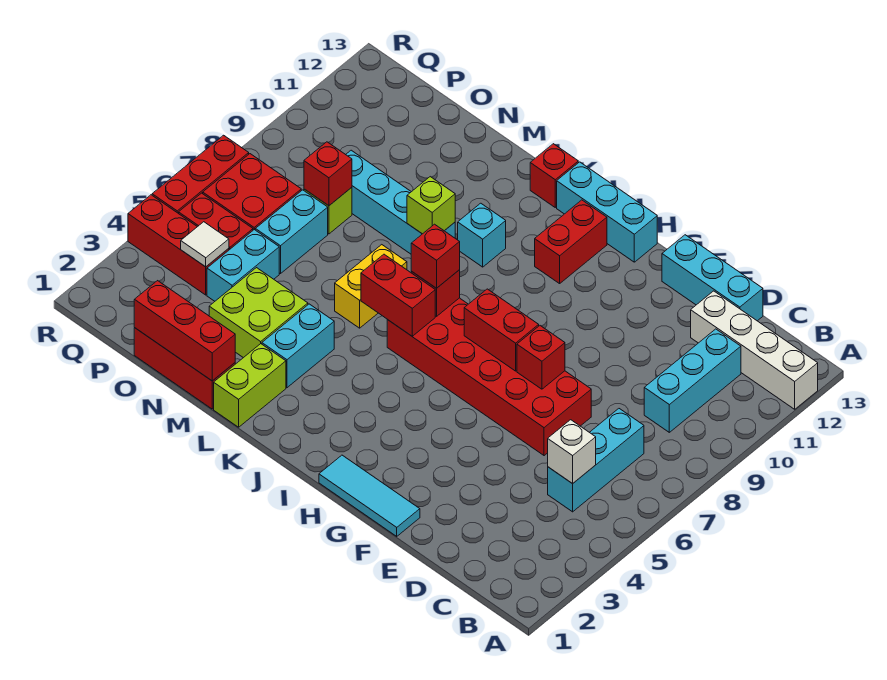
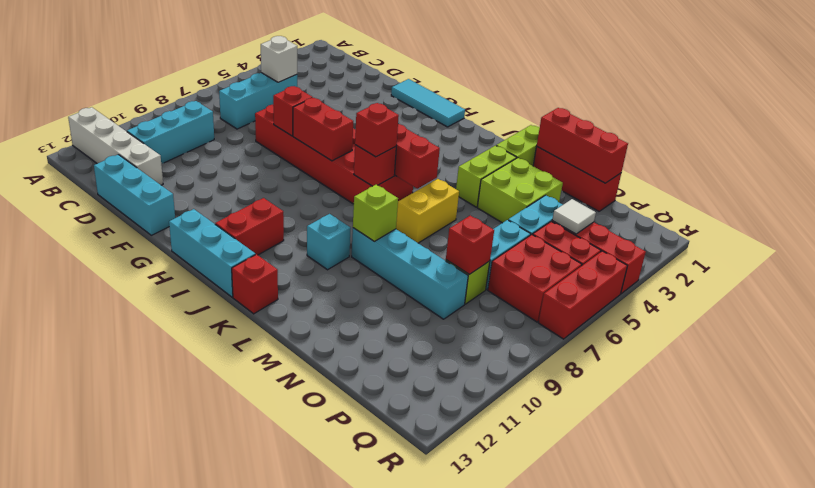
cyan brick L3:L4 level 1 -> lime brick L3:L4 level 1

